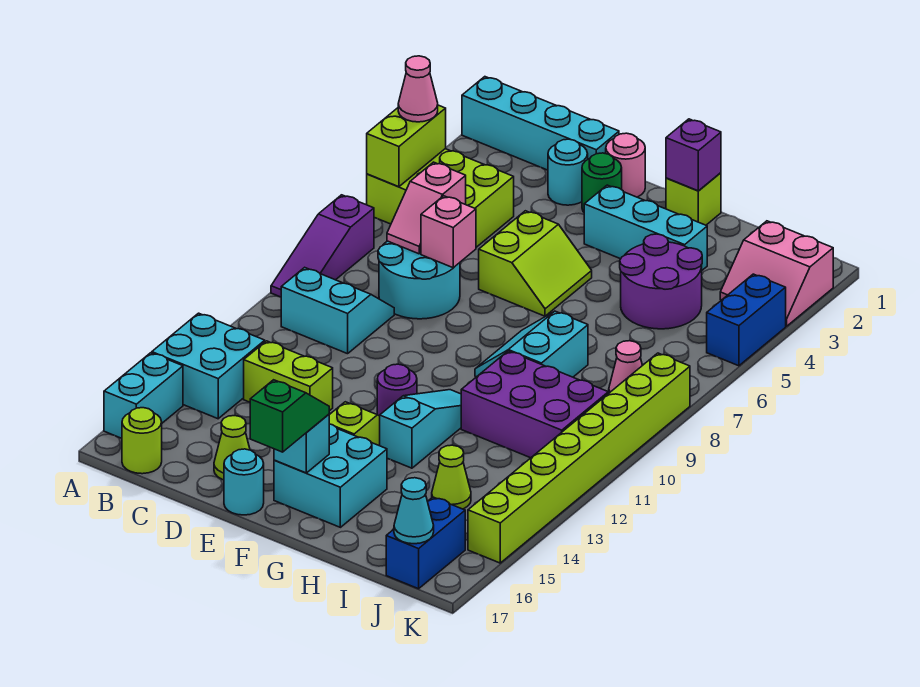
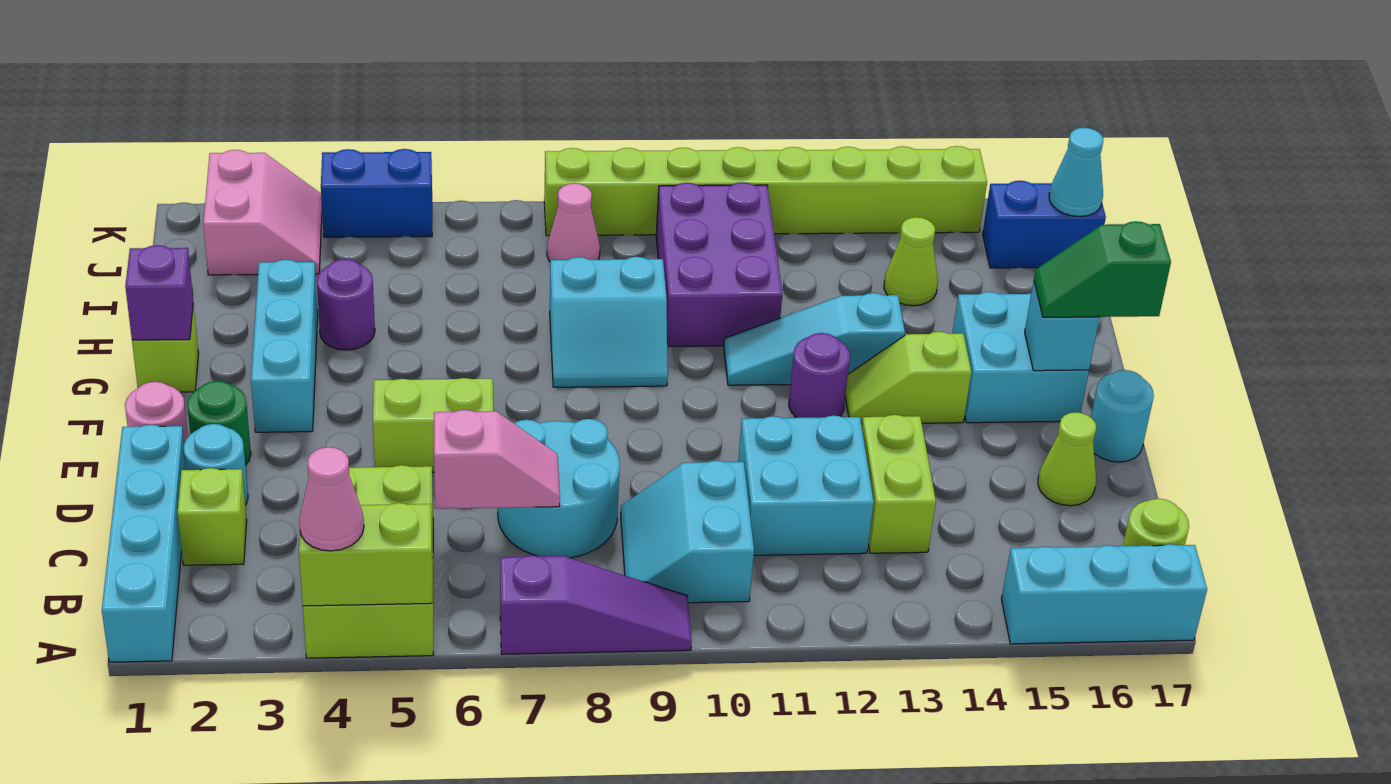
cyan brick A13:B14 level 1 -> cyan brick C11:D12 level 1
cyan brick A15:A16 level 1 -> cyan brick A15:A17 level 1
none -> lime brick C2 level 1
pink brick D7 level 2 -> none
purple round brick H4:I5 level 1 -> purple round brick H4 level 1

